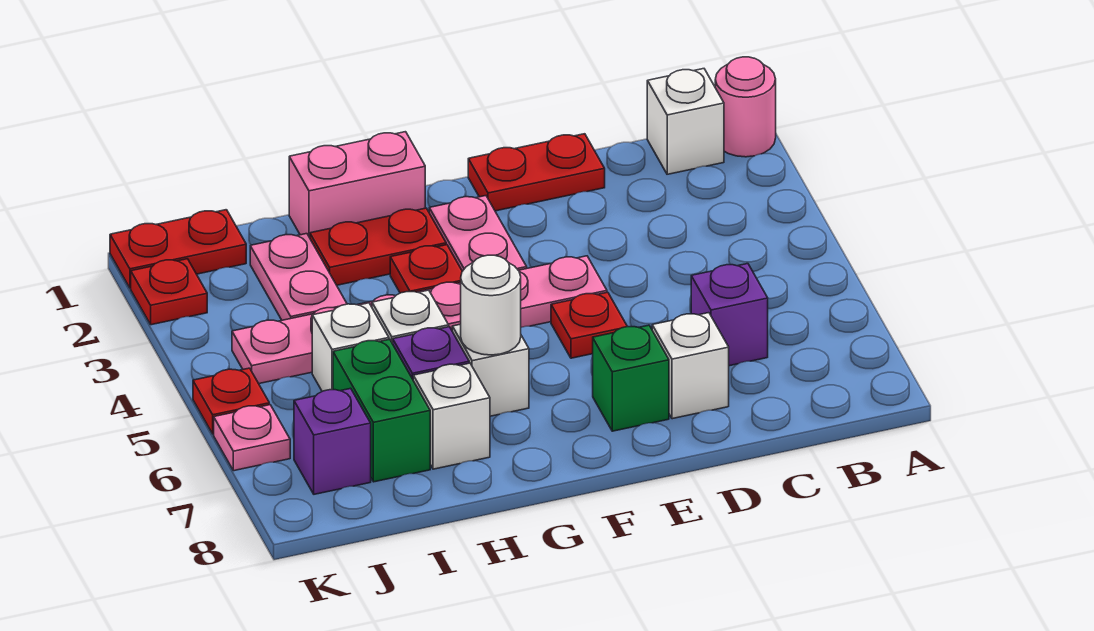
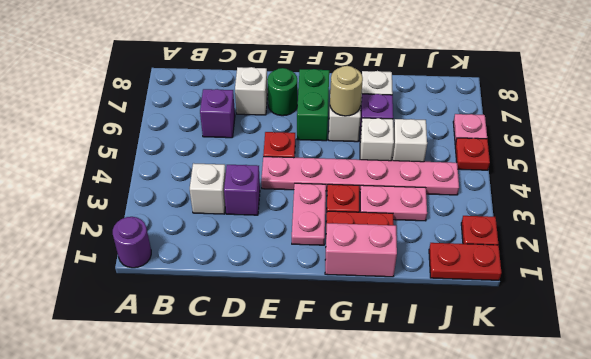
pink round brick A1 level 1 -> purple round brick A1 level 1
white brick B1 level 1 -> white brick C3 level 1
red plate D1:E1 level 1 -> none
green brick E7 level 1 -> green round brick E7 level 1
white round brick G6 level 2 -> tan round brick G6 level 2
pink plate I2:I3 level 1 -> pink plate H3:I3 level 1
green brick I6:I7 level 1 -> green brick F6:F7 level 1
purple brick J7 level 1 -> purple brick D3 level 1

